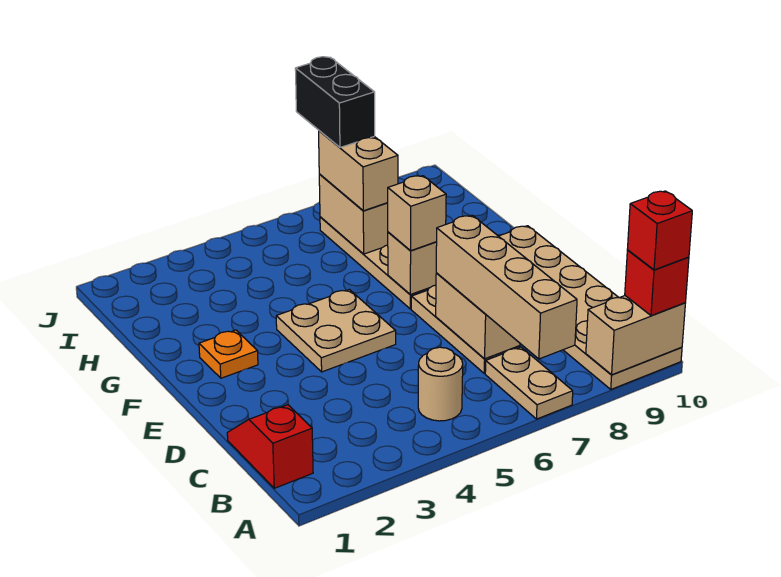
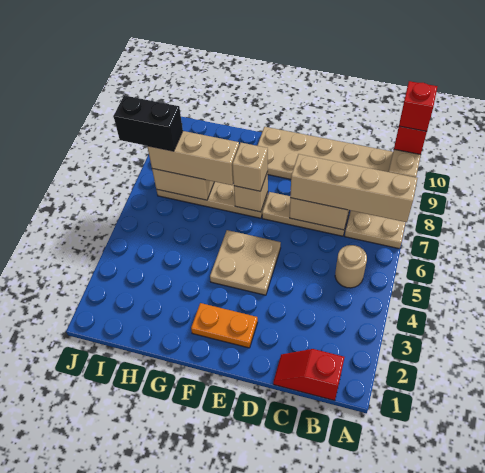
orange plate F2 level 1 -> orange plate E2:F2 level 1
tan brick H7:I7 level 3 -> tan brick G7:I7 level 3

